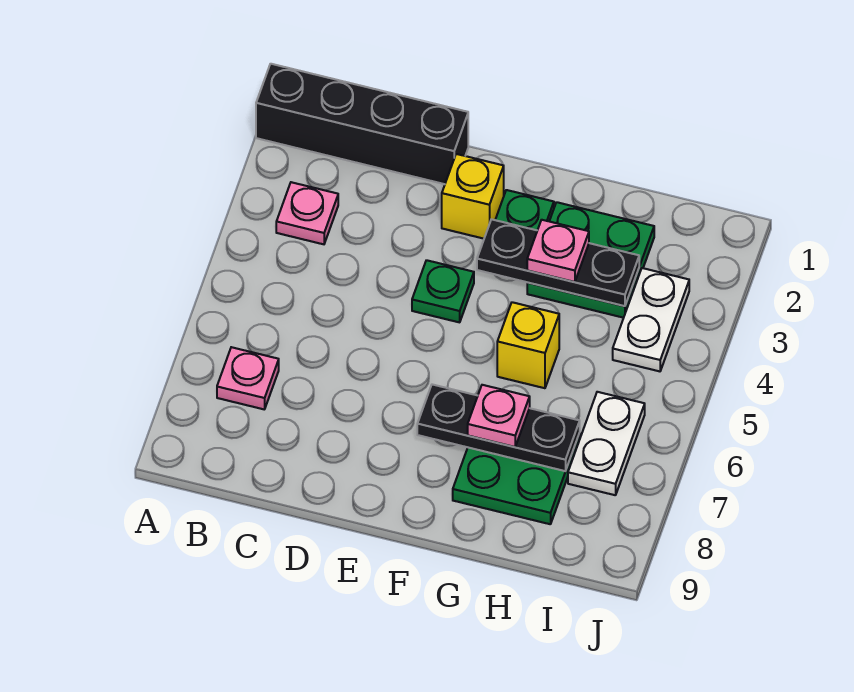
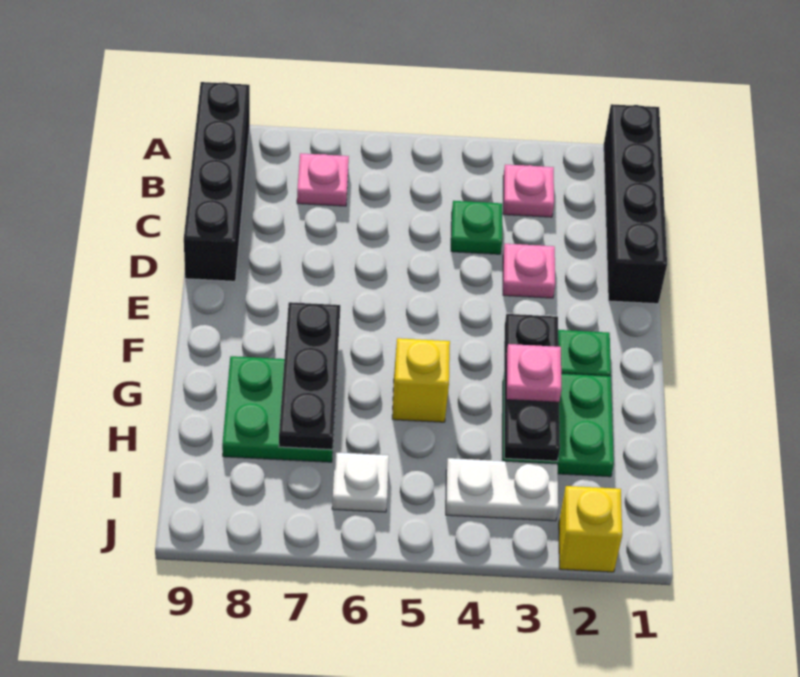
none -> black brick A9:D9 level 1
yellow brick E2 level 1 -> yellow brick J2 level 1
green plate E4 level 1 -> green plate C4 level 1
pink plate G7 level 3 -> pink plate D3 level 1
white plate I6:I7 level 1 -> white plate I6 level 1

